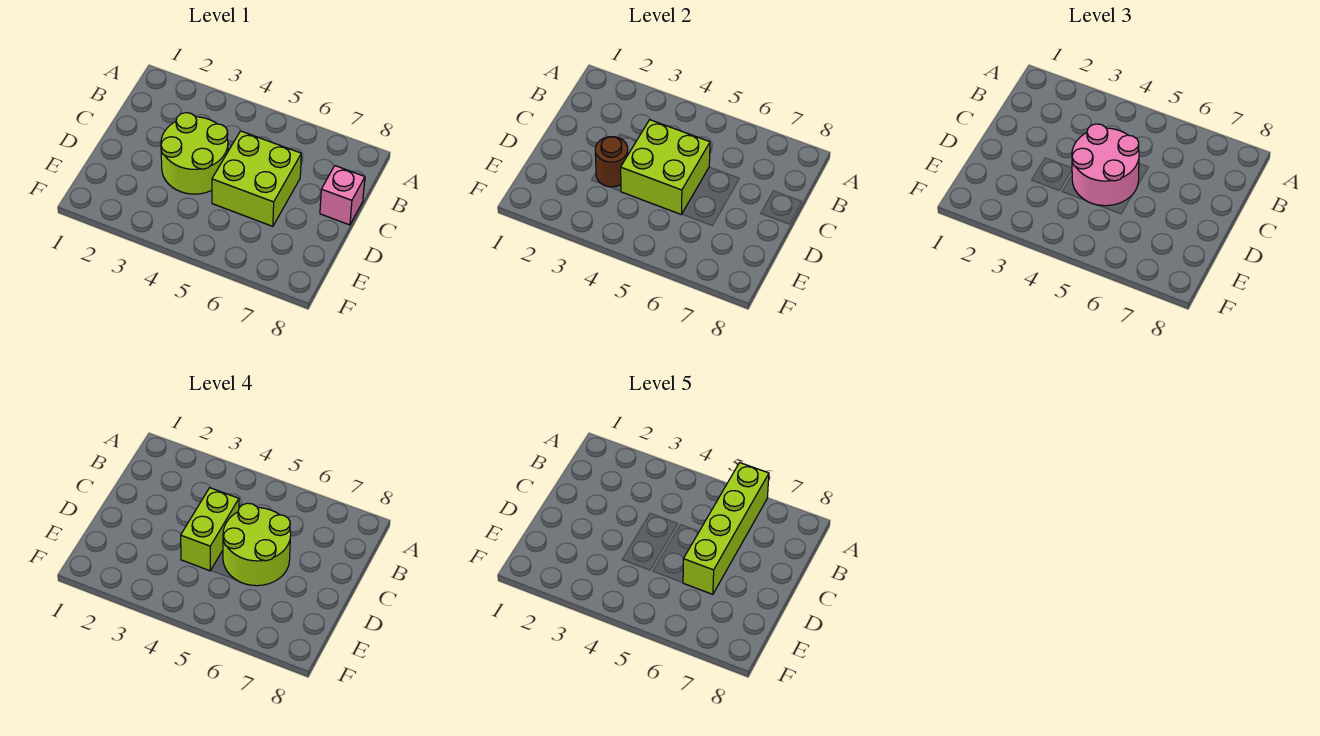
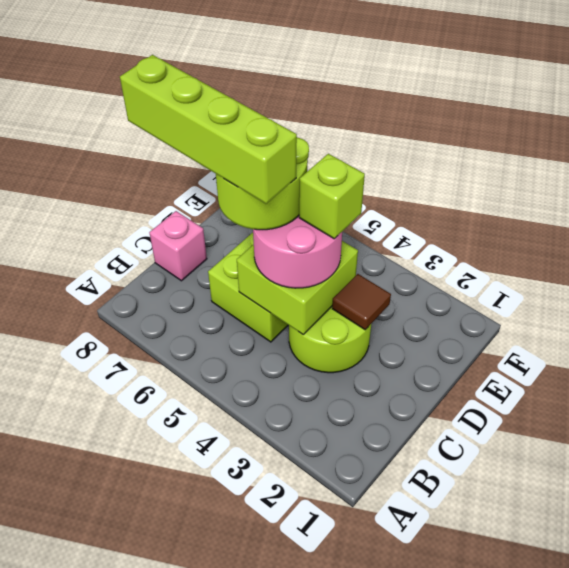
lime brick A6:D6 level 5 -> lime brick C5:C8 level 5
lime brick C4:D4 level 4 -> lime brick D4 level 4
brown round brick D3 level 2 -> brown tile D3 level 2

